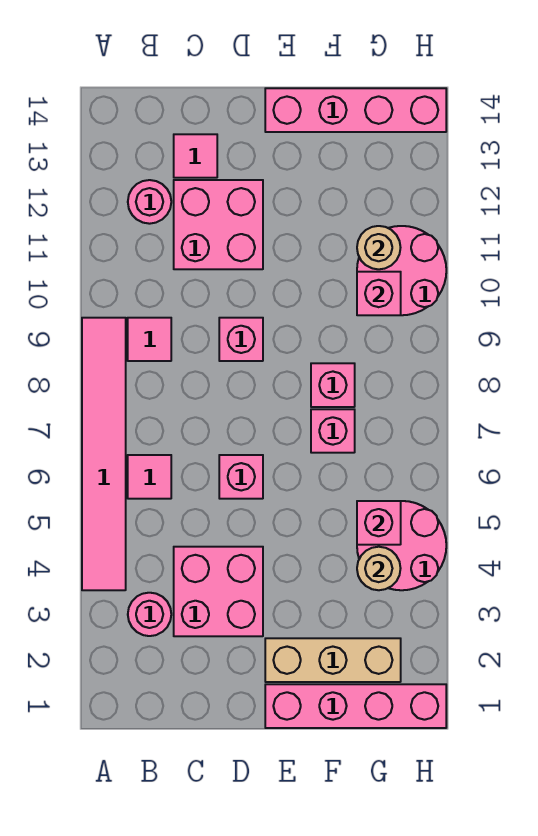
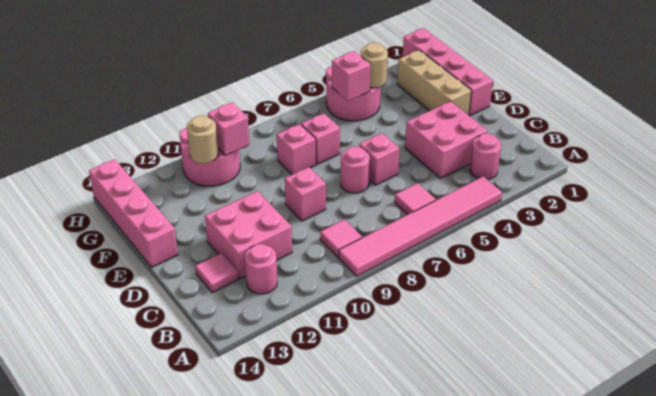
none -> pink round brick D7 level 1

